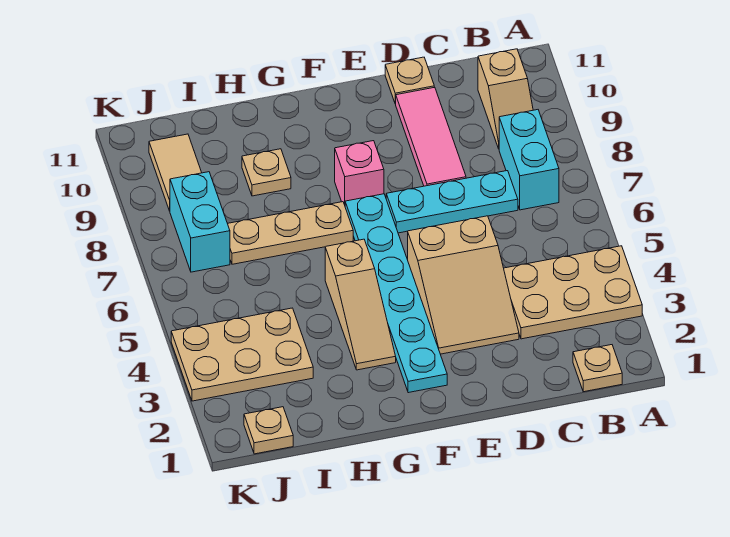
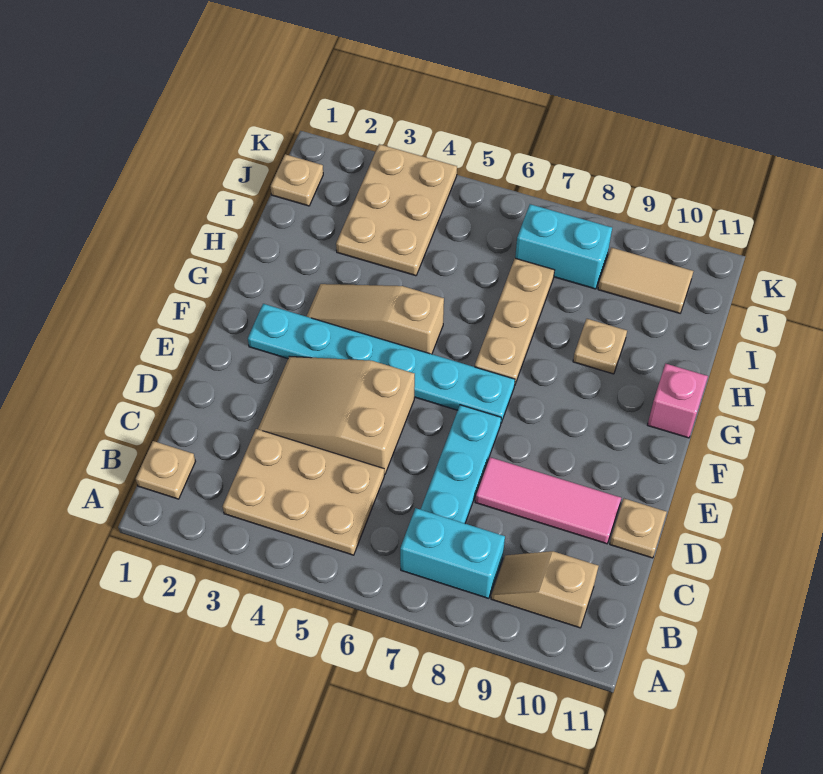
tan plate A3:C4 level 1 -> tan plate B3:C5 level 1
pink brick F8 level 1 -> pink brick G11 level 1

